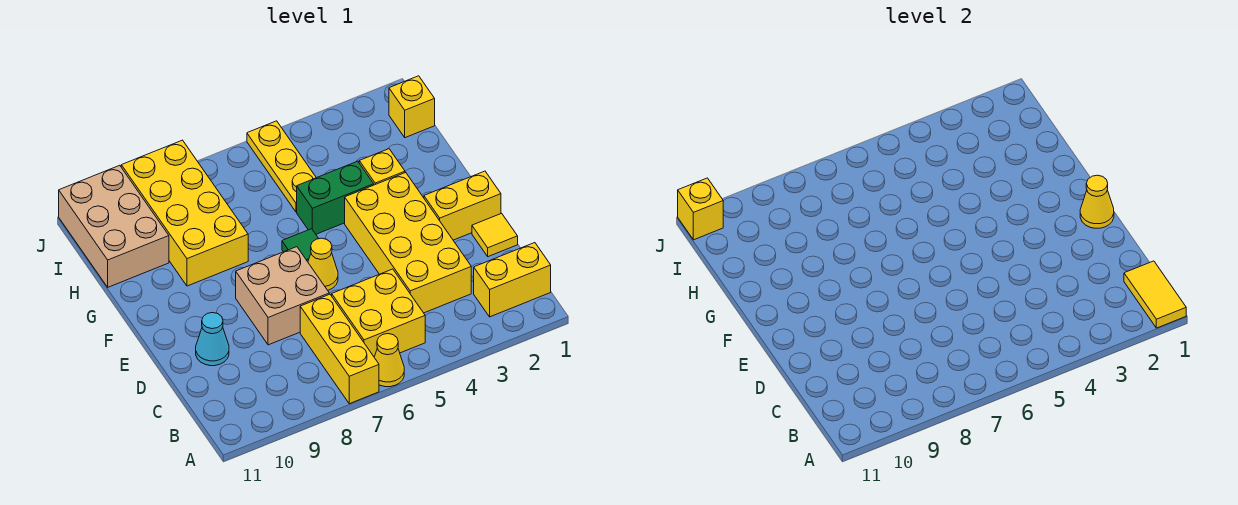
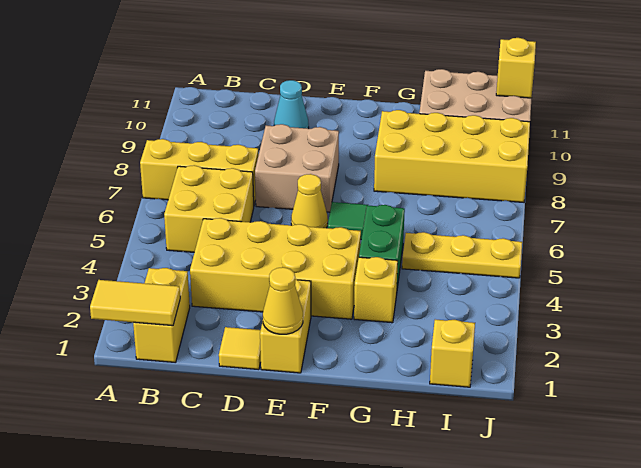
yellow cone A6 level 1 -> none

